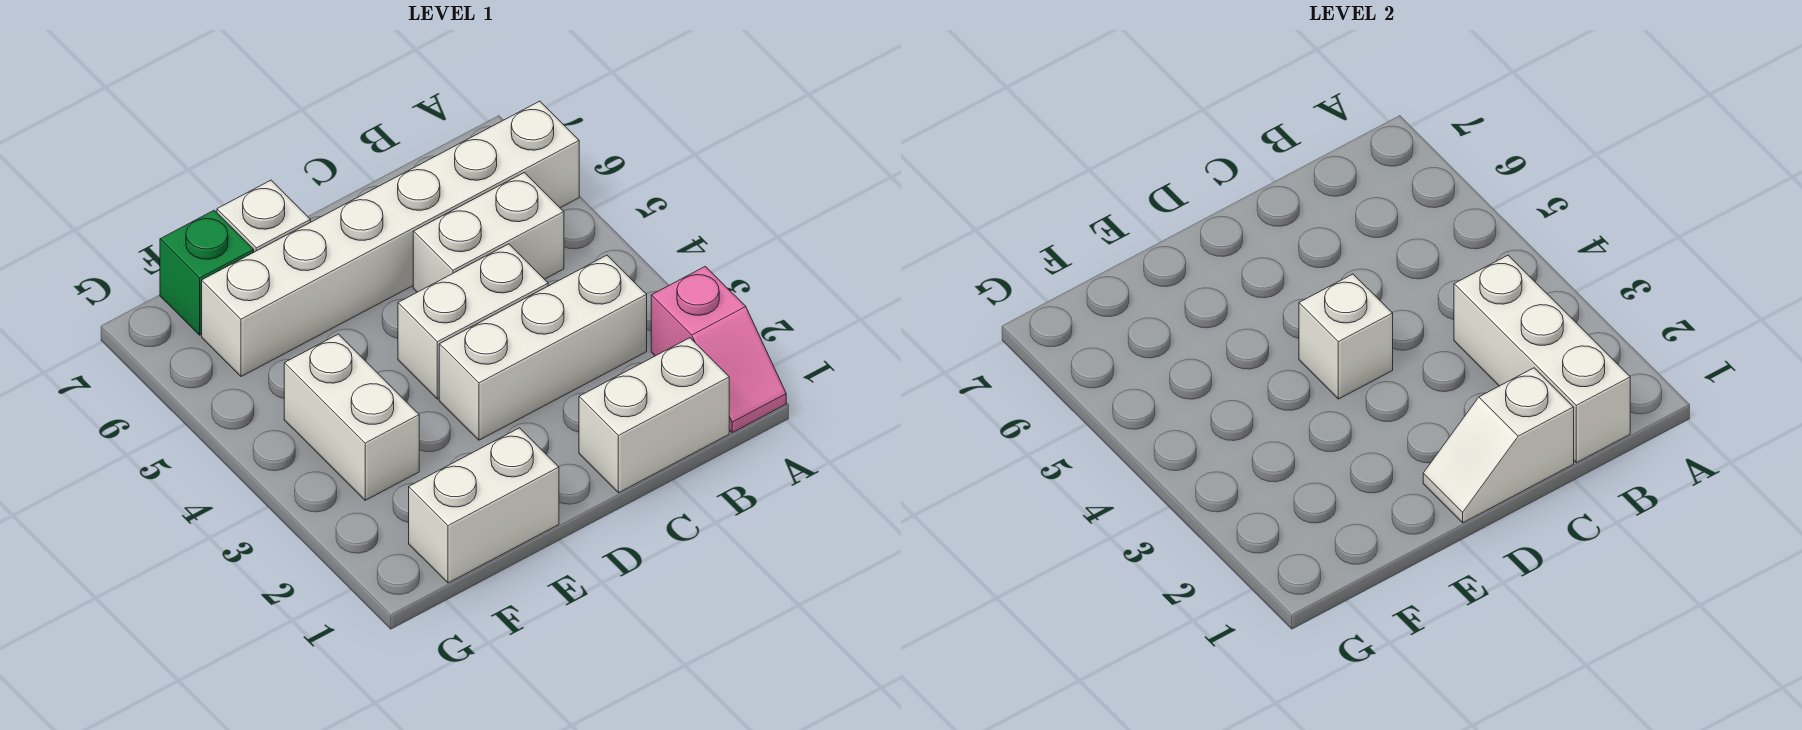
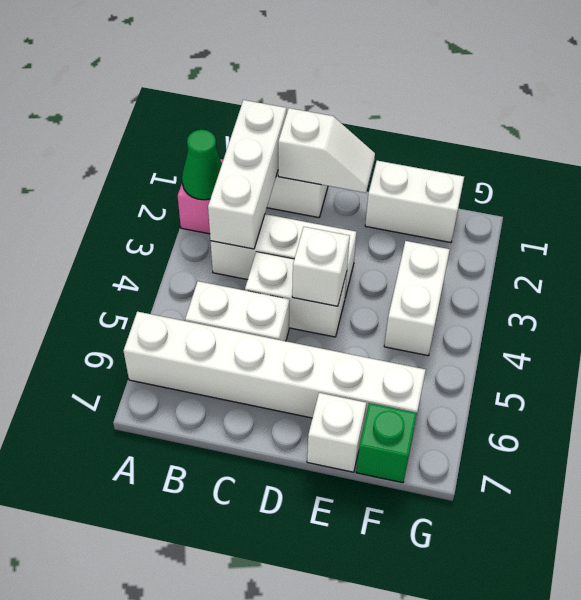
none -> green cone A2 level 2

